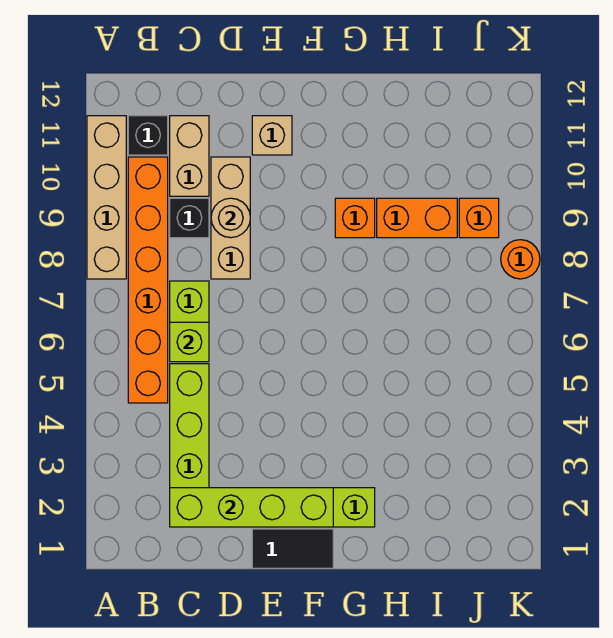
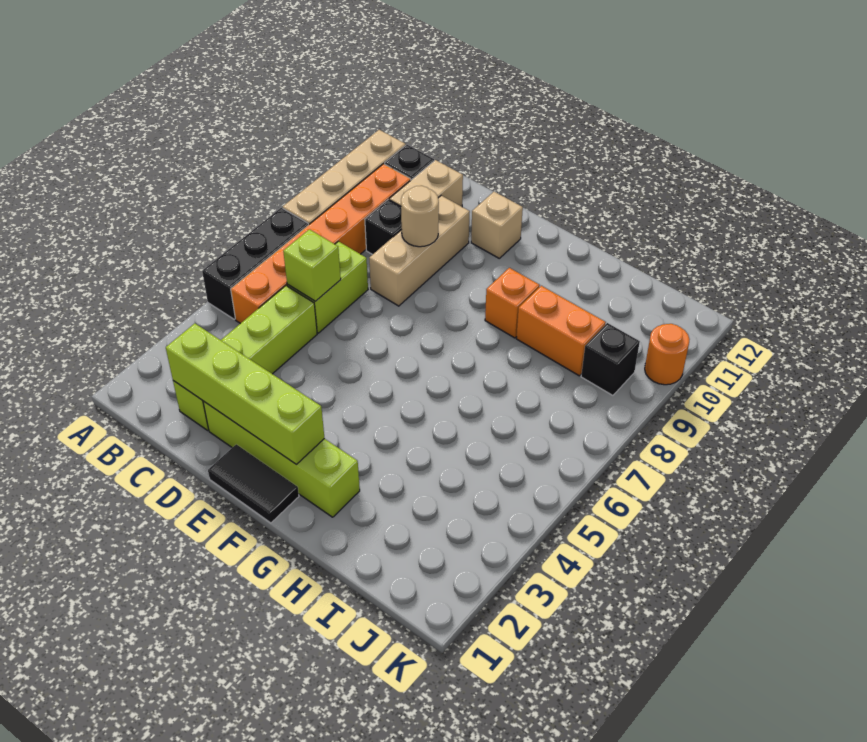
none -> black brick A5:A7 level 1
orange brick J9 level 1 -> black brick J9 level 1
orange round brick K8 level 1 -> orange round brick K10 level 1

